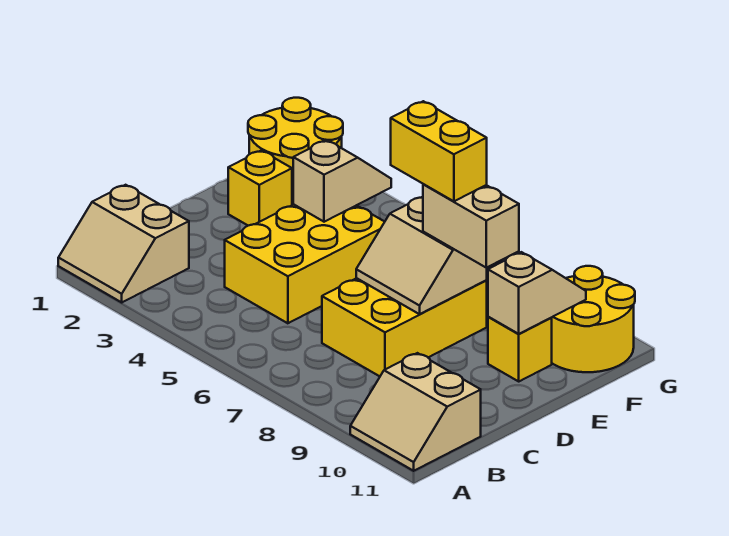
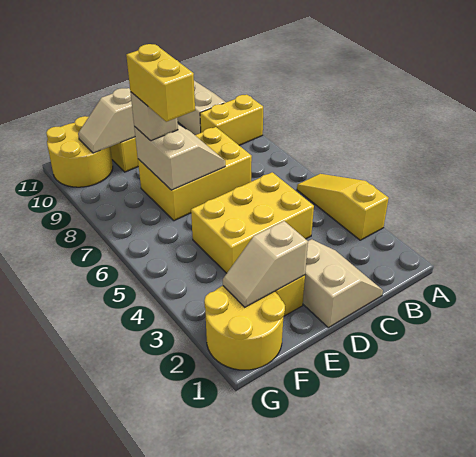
tan slope A1:B2 level 1 top B -> tan slope C1:D2 level 1 top D
none -> yellow slope A3:A5 level 1 top 3
none -> yellow brick A9:B9 level 1
tan slope E4:F4 level 2 top E -> tan slope E2:F2 level 2 top E
tan brick E8:E9 level 3 -> tan brick E8 level 3

